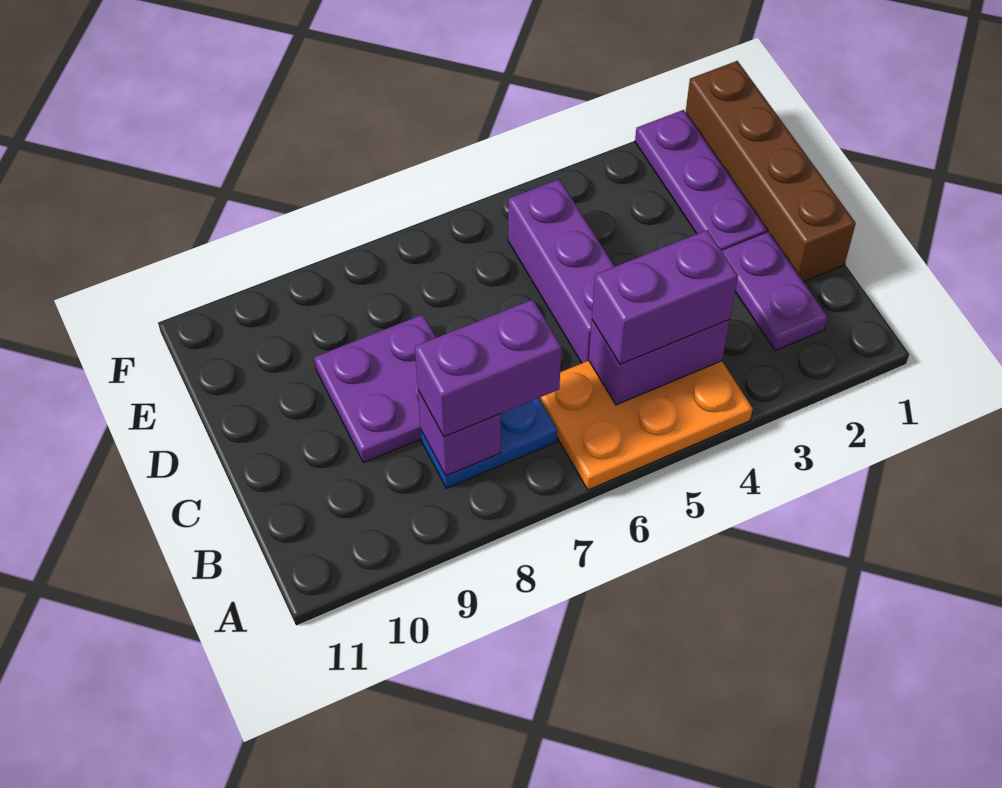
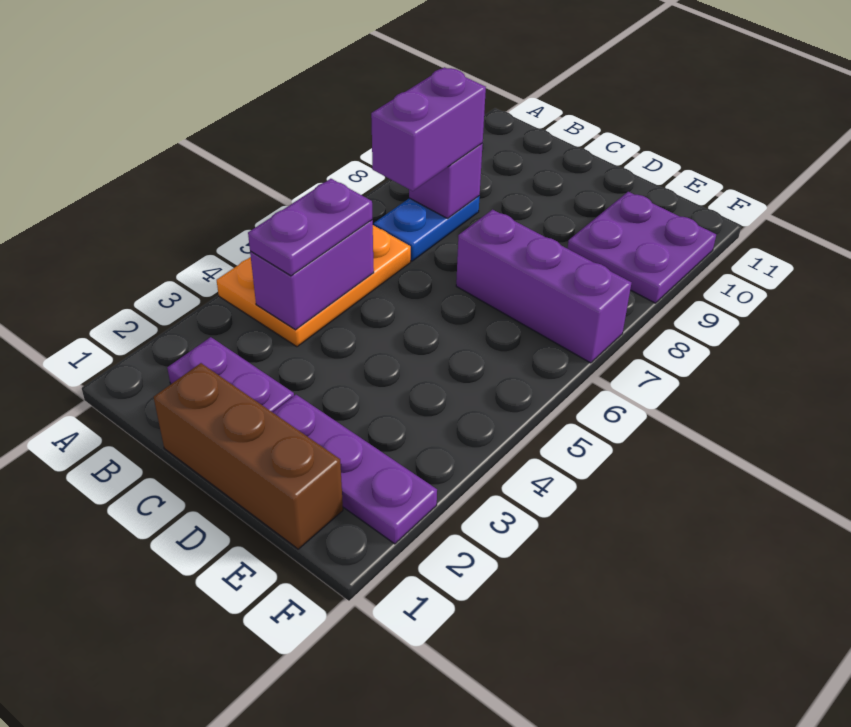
purple brick B4:B5 level 3 -> purple plate B4:B5 level 3
brown brick C1:F1 level 1 -> brown brick C1:E1 level 1
purple brick C5:E5 level 1 -> purple brick D7:F7 level 1
purple plate C8:D9 level 1 -> purple plate E9:F10 level 1

